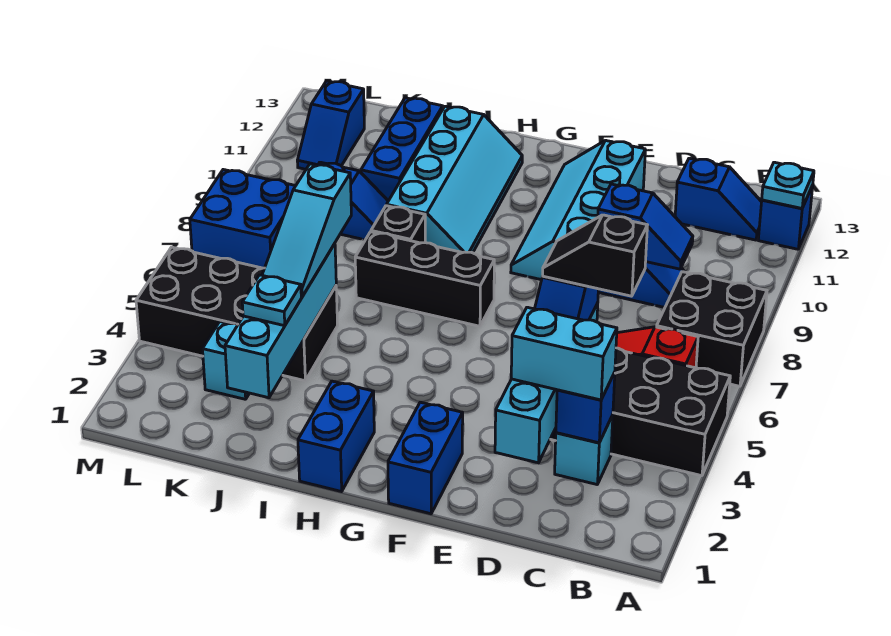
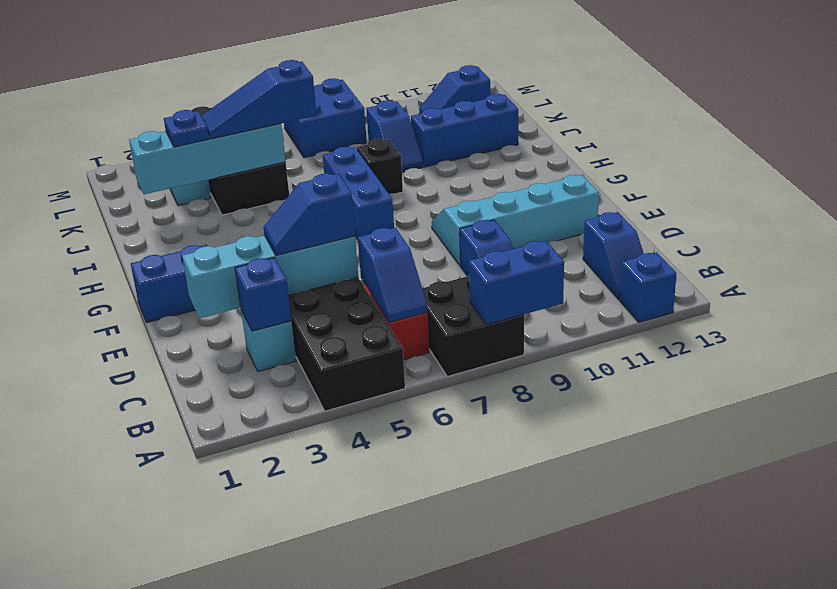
cyan plate A12 level 2 -> none
cyan brick C3:D3 level 3 -> none
black slope C5:D5 level 4 top C -> none
blue slope C9:D9 level 2 top D -> blue slope B6:C6 level 2 top C
black brick G7:I7 level 1 -> blue brick G7:I7 level 1
blue brick H1:H2 level 1 -> blue brick A8:A9 level 2
cyan slope H9:I12 level 1 top I -> none
cyan plate J3 level 3 -> blue plate J3 level 3
cyan slope J4:J6 level 3 top 6 -> blue slope J4:J6 level 3 top 6

